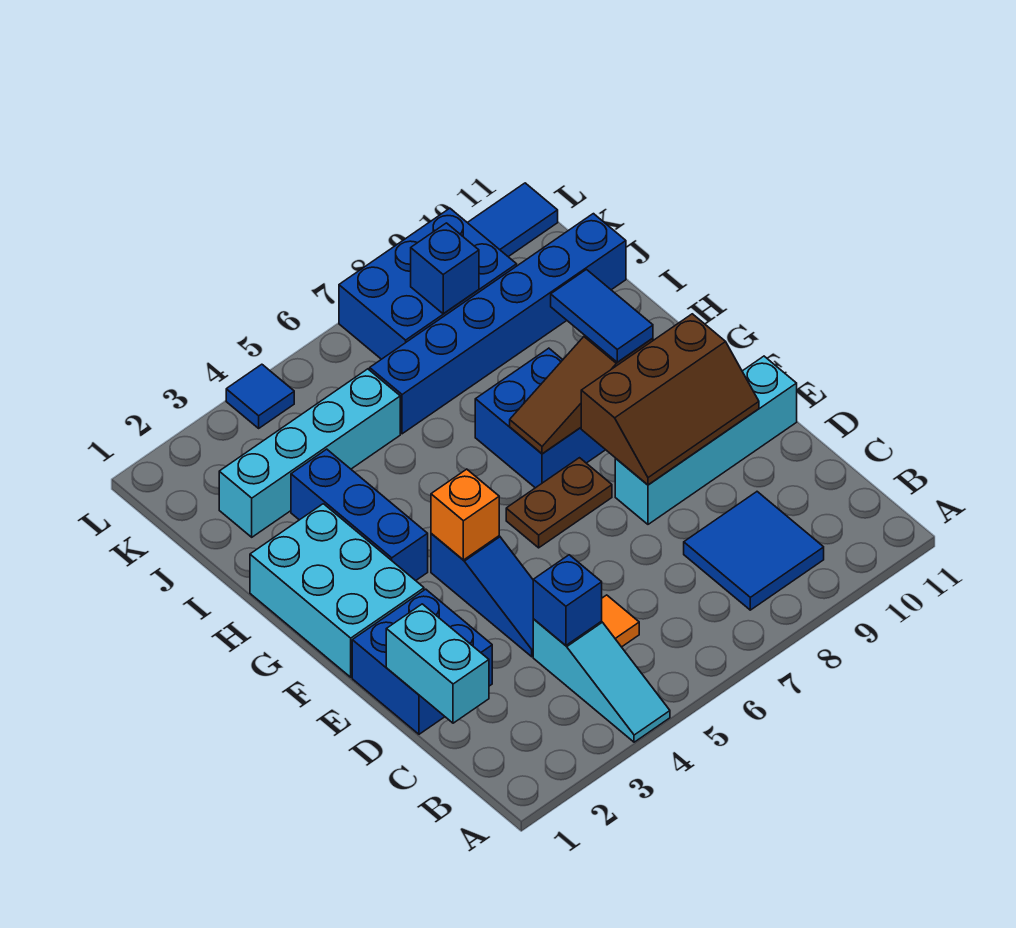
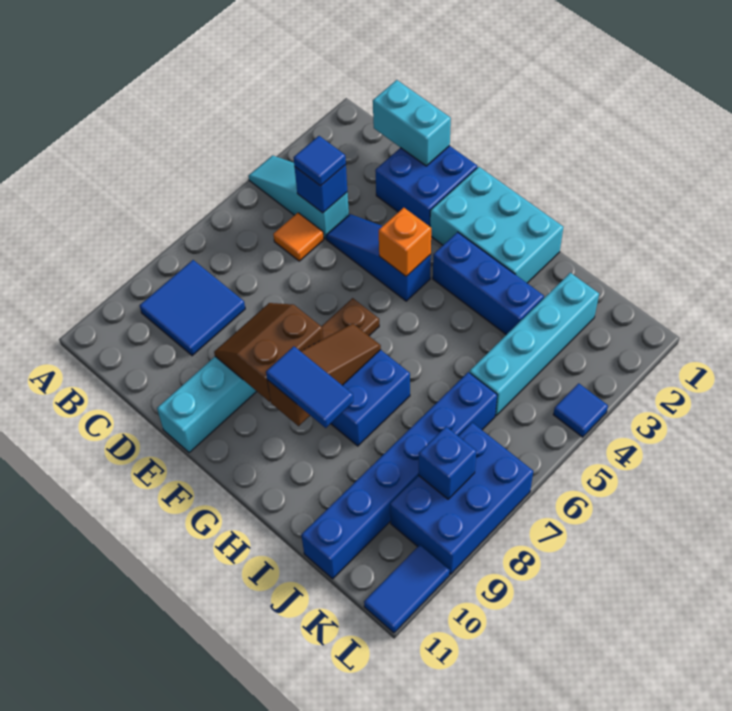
none -> blue tile C4 level 3
brown slope E8:F10 level 2 top F -> brown slope E8:F9 level 2 top F

